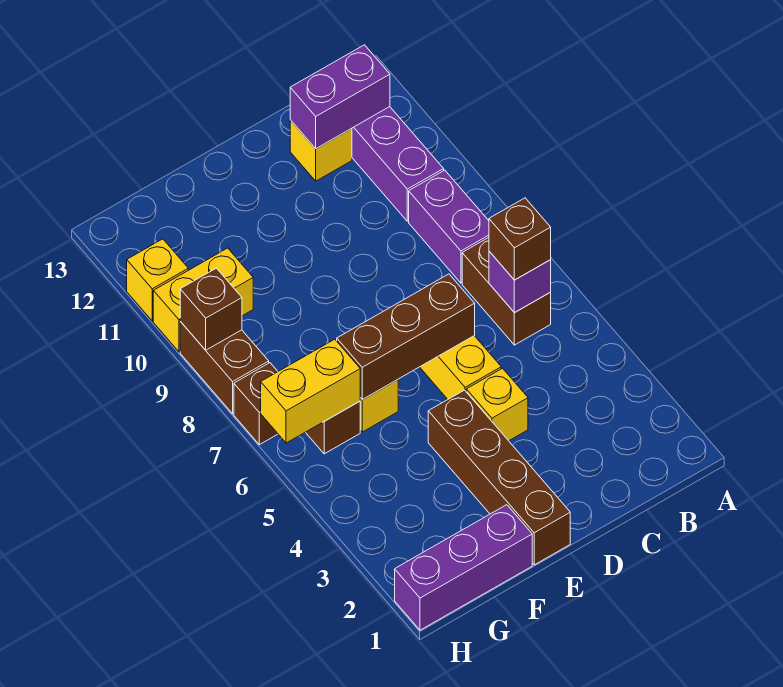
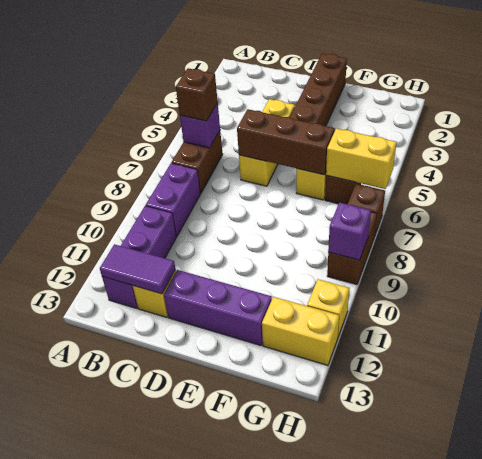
purple brick B12:C12 level 2 -> purple tile B12:C12 level 2
purple brick F1:H1 level 1 -> purple brick D12:F12 level 1
yellow brick G10:H10 level 1 -> yellow brick G12:H12 level 1
brown brick H9 level 2 -> purple brick H9 level 2

